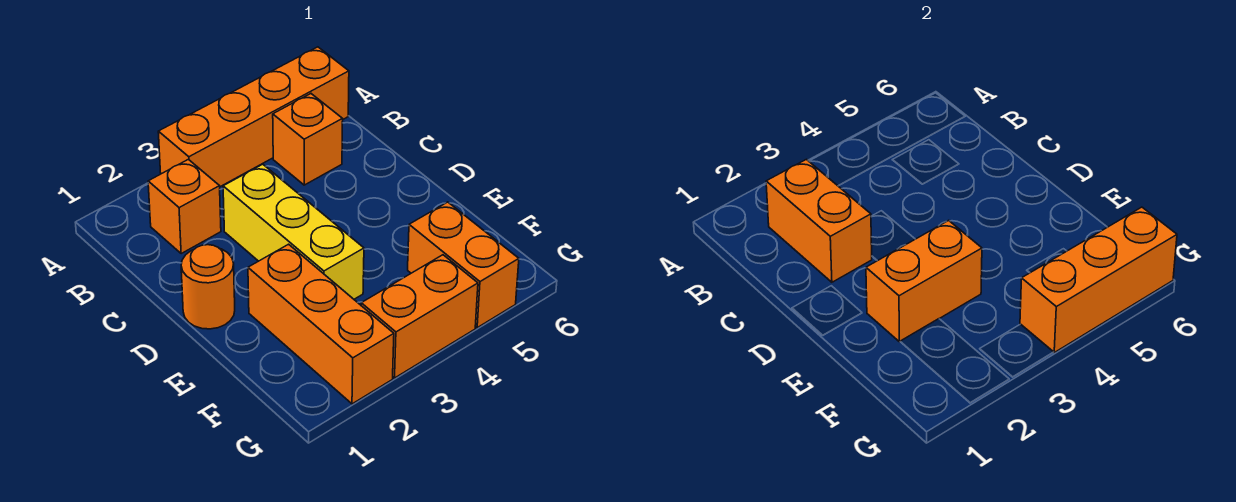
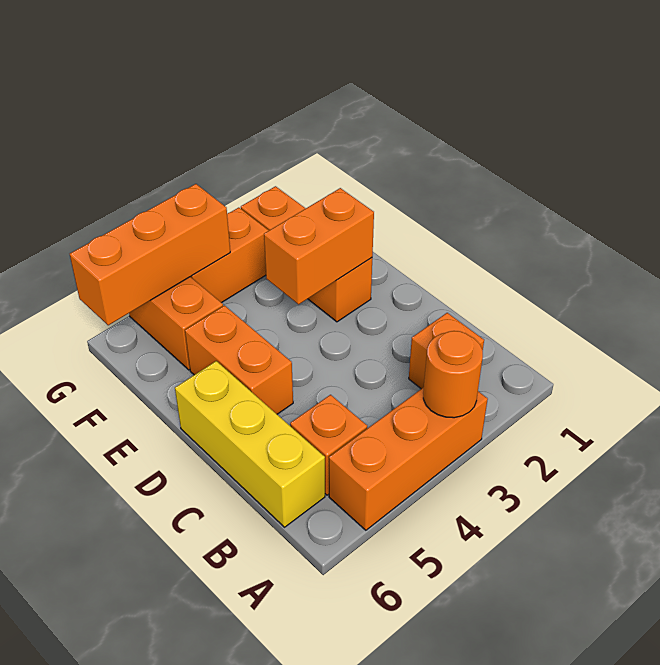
orange brick A3:A6 level 1 -> orange brick A3:A5 level 1
orange brick B2:C2 level 2 -> orange brick D5:E5 level 1
yellow brick C3:E3 level 1 -> yellow brick B6:D6 level 1
orange round brick D1 level 1 -> orange round brick A3 level 2

